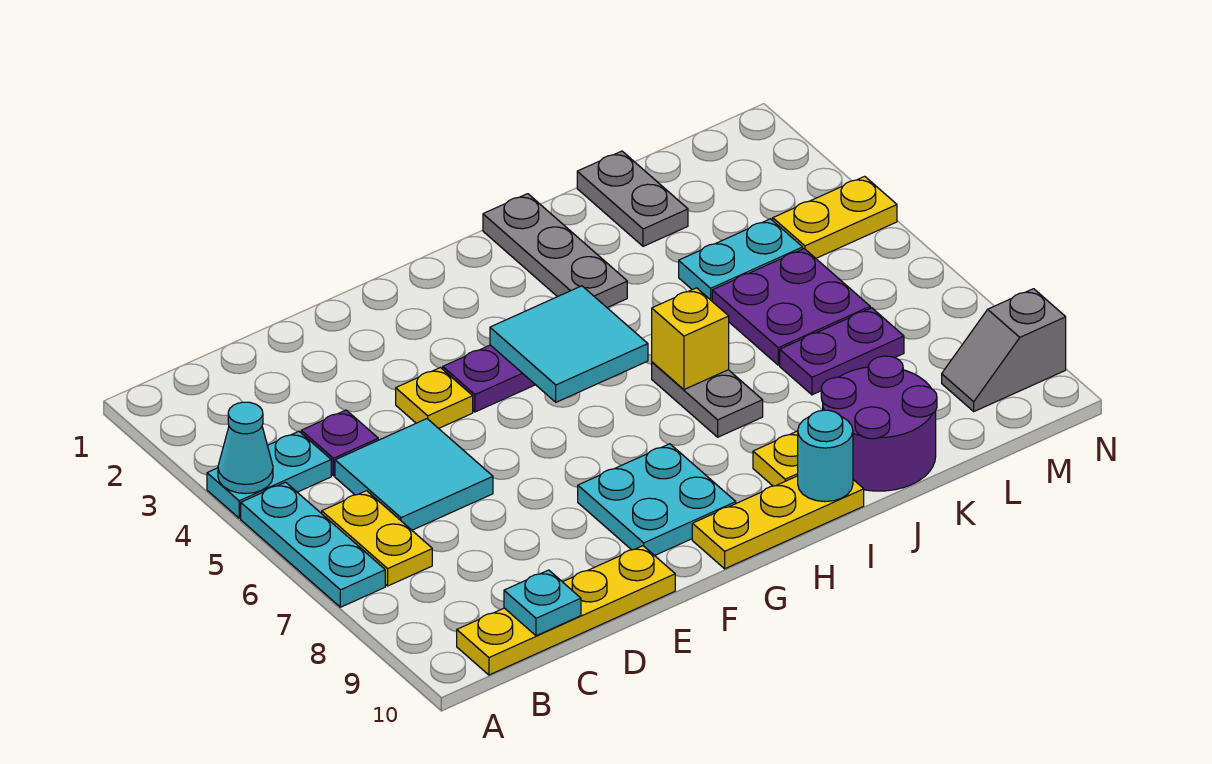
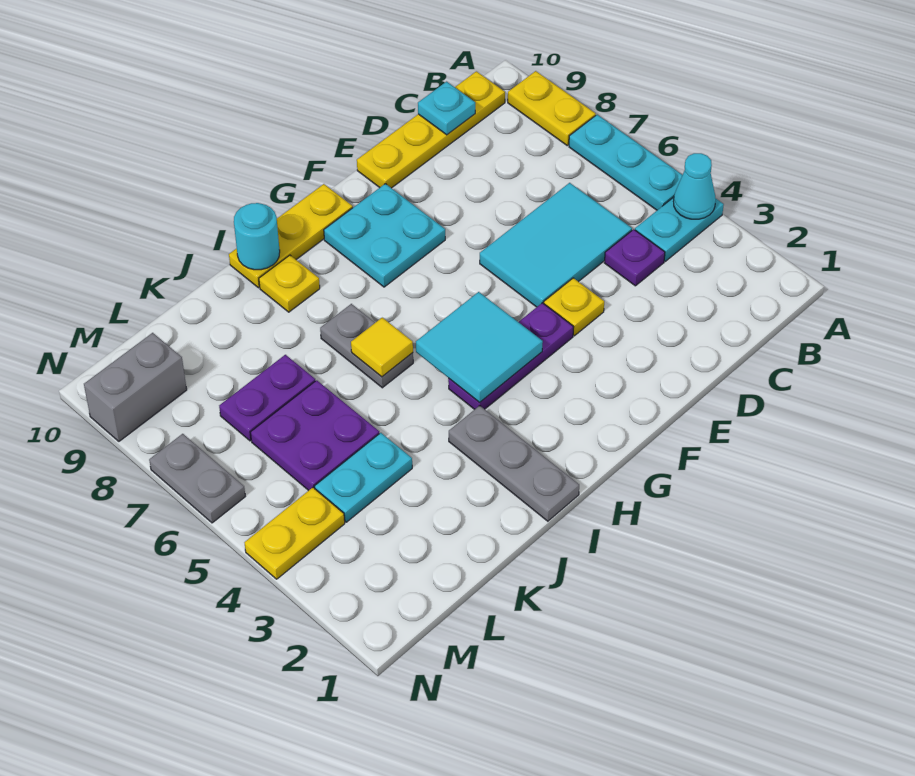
yellow plate B6:B7 level 1 -> yellow plate A8:A9 level 1
cyan tile C5:D6 level 1 -> cyan tile C5:E6 level 1
yellow brick I6 level 2 -> yellow tile I6 level 2
purple round brick J9:K10 level 1 -> none
grey plate K1:K2 level 1 -> grey plate N6:N7 level 1
grey slope M9:N9 level 1 top N -> grey brick M9:N9 level 1

